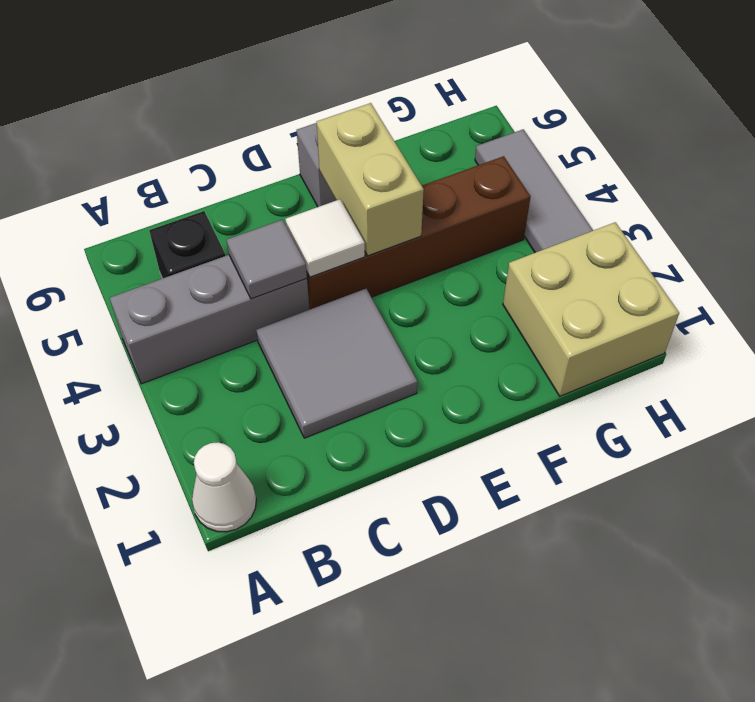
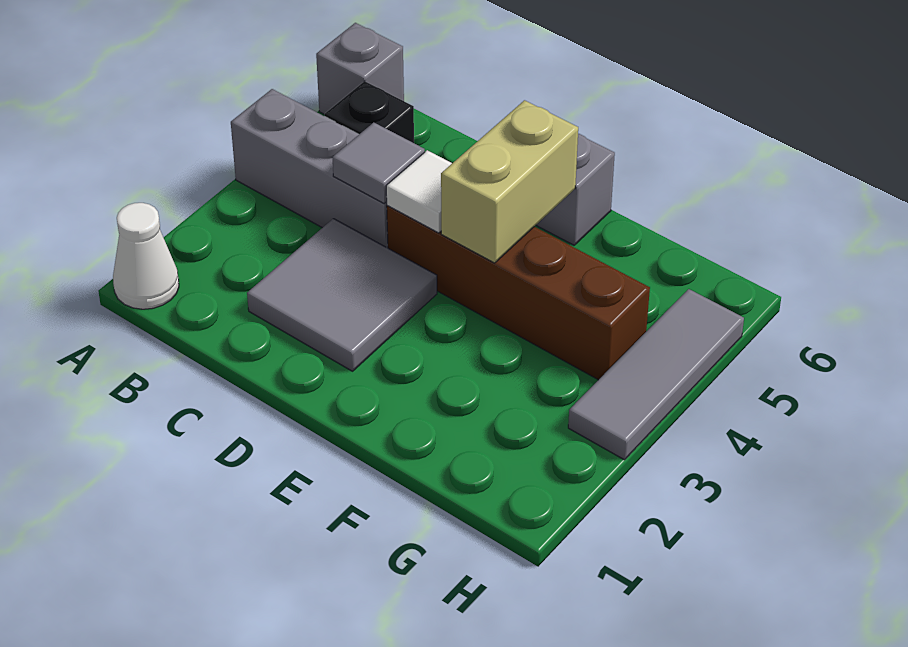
none -> grey brick A6 level 1
tan brick G1:H2 level 1 -> none

